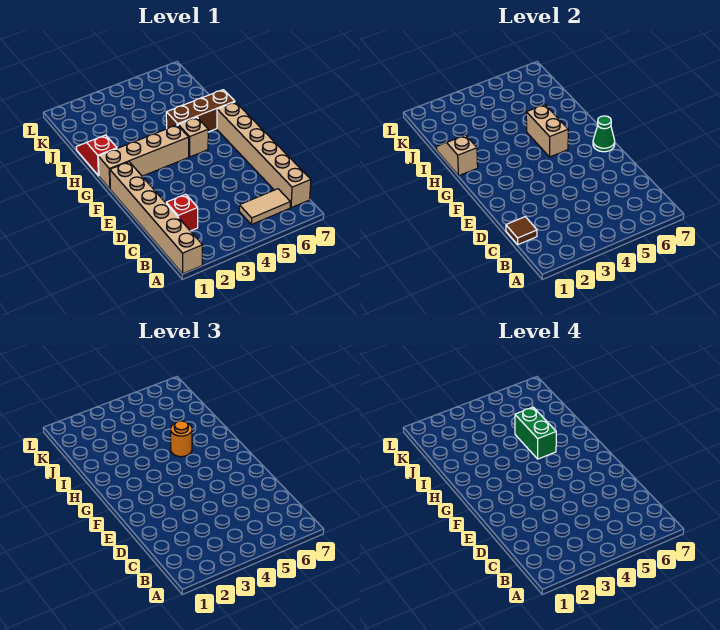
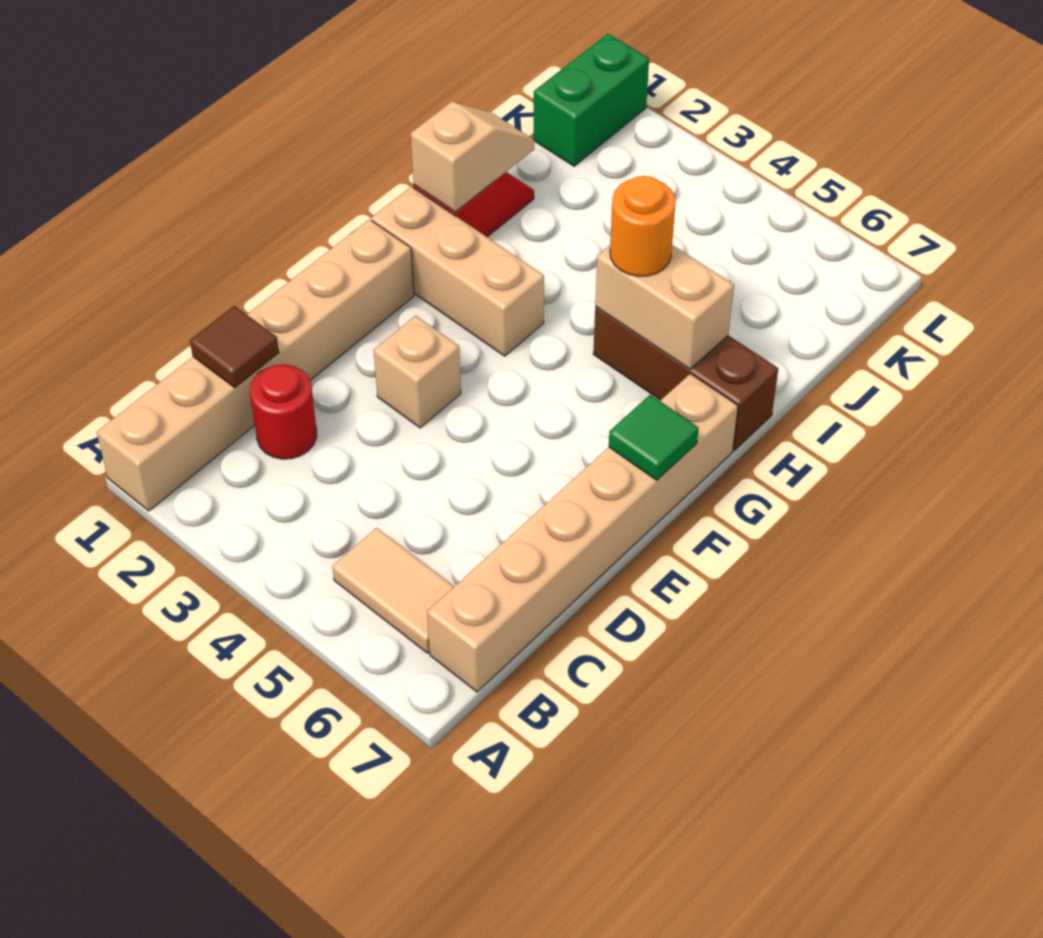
red brick C2 level 1 -> red round brick C2 level 1
green cone F7 level 2 -> green tile F7 level 2
tan brick G1:G4 level 1 -> tan brick G1:G3 level 1
tan brick G5 level 1 -> tan brick E3 level 1
tan brick G5:H5 level 2 -> tan brick H5:H6 level 2
green brick H5:I5 level 4 -> green brick K1:L1 level 1

